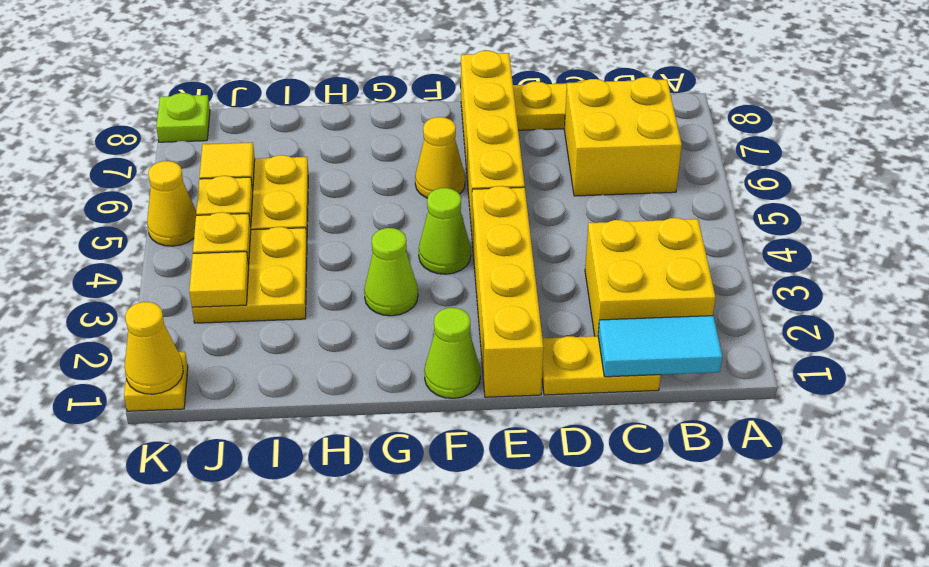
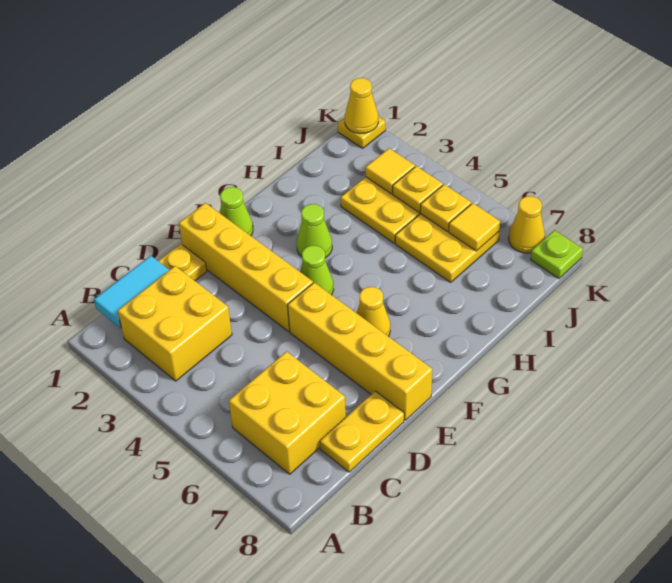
yellow cone K5 level 1 -> yellow cone K7 level 1

